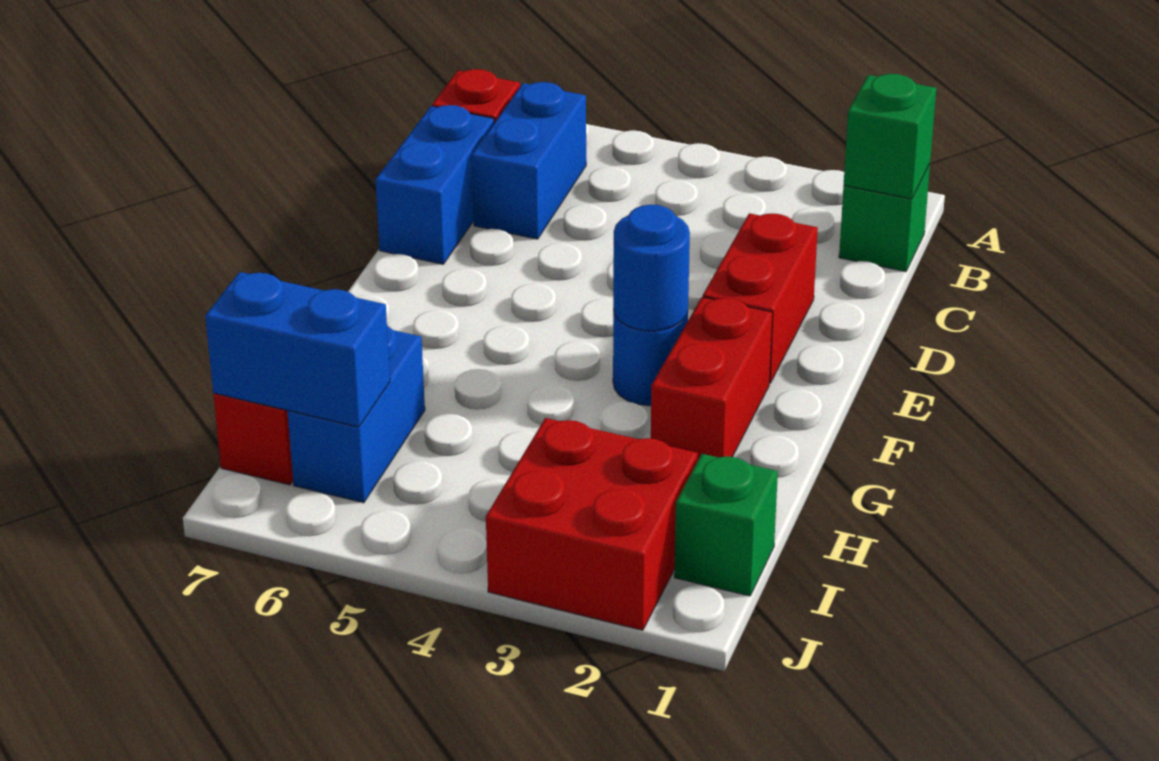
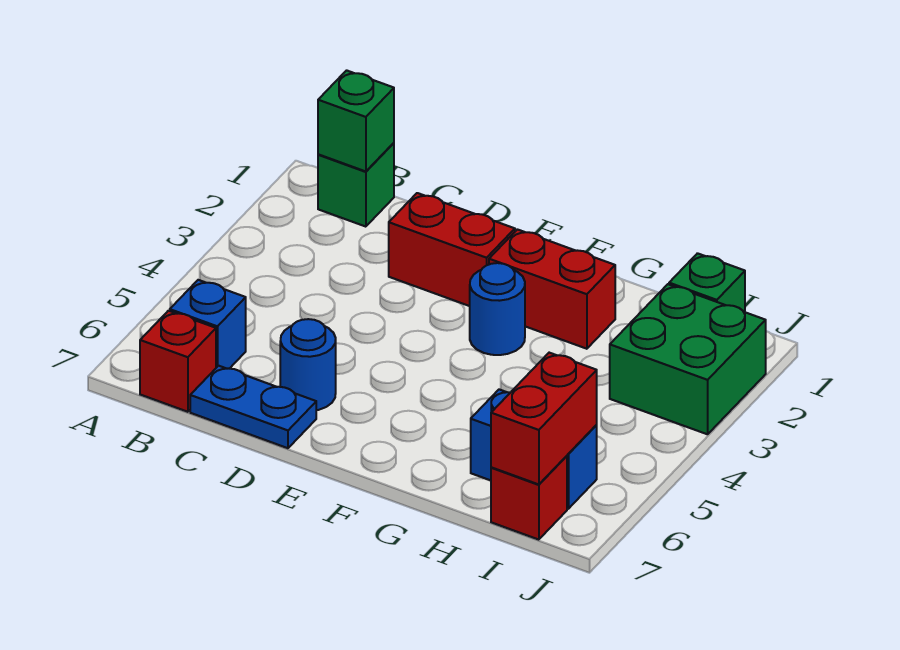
blue brick B6:C6 level 1 -> blue brick B6 level 1
blue brick C7:D7 level 1 -> blue plate C7:D7 level 1
blue round brick F3 level 2 -> blue round brick D6 level 1
red brick I2:J3 level 1 -> green brick I2:J3 level 1
blue brick I6:I7 level 2 -> red brick I6:I7 level 2

